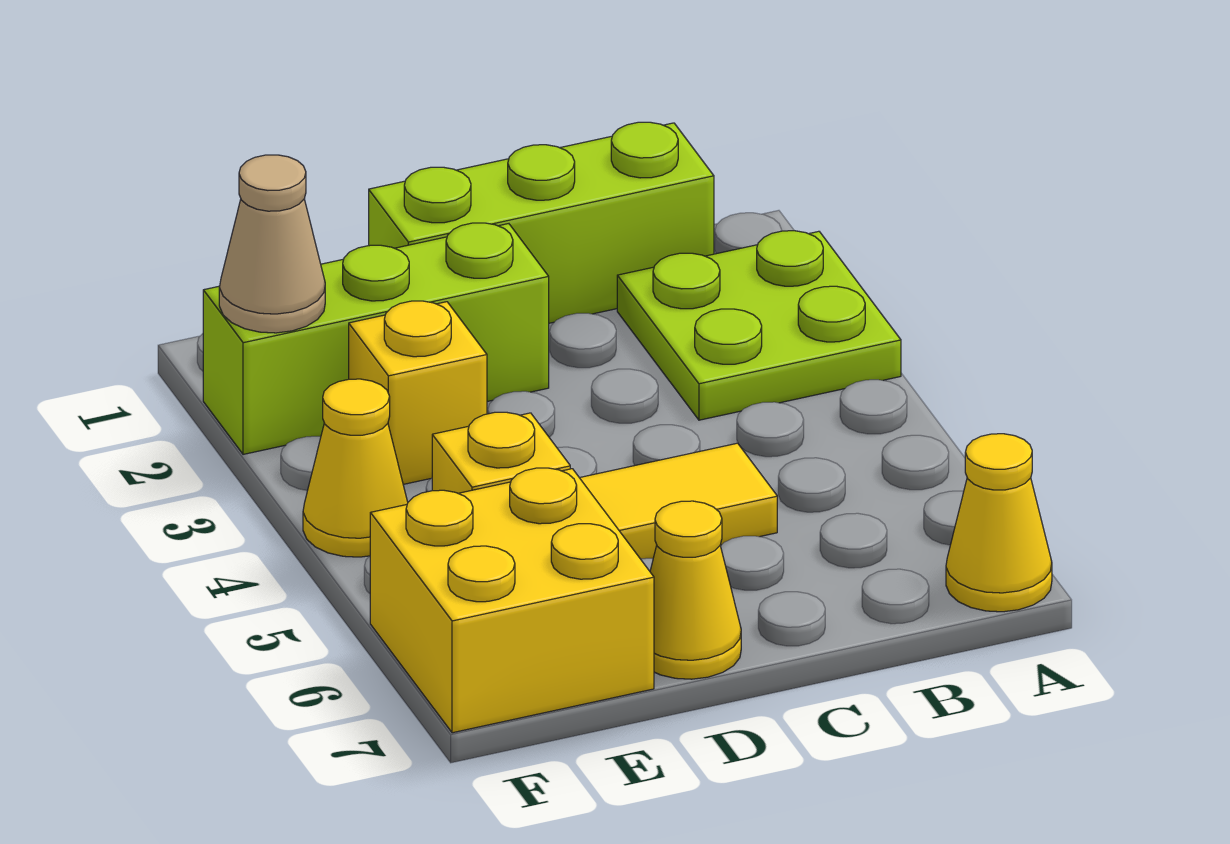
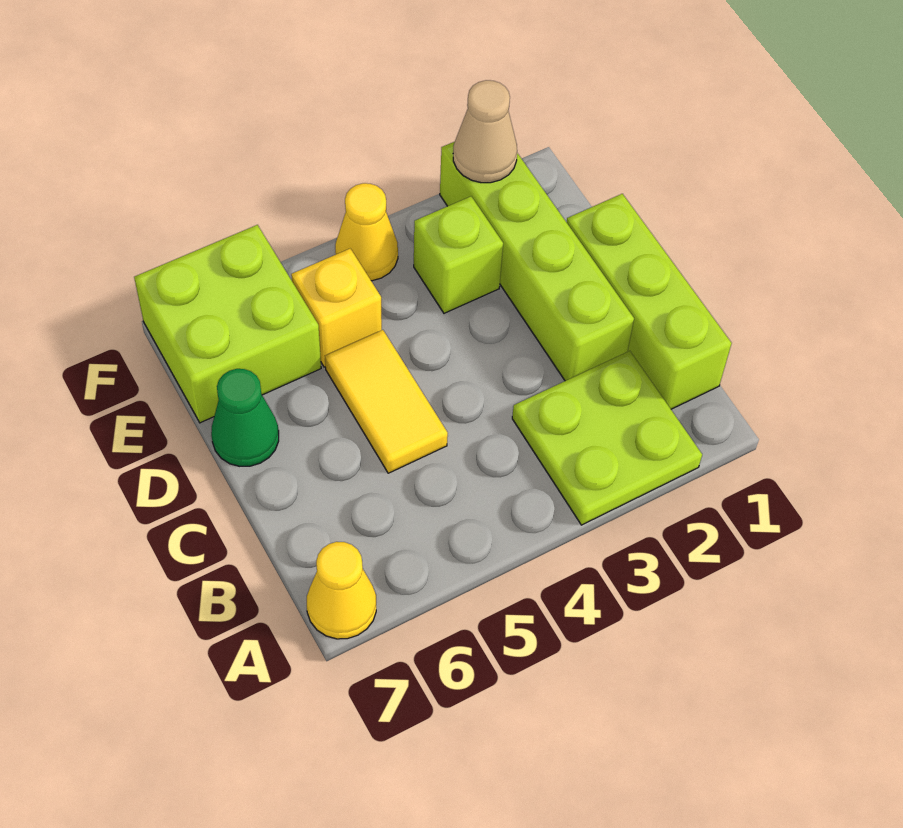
lime brick D2:F2 level 1 -> lime brick C2:F2 level 1
yellow cone D7 level 1 -> green cone D7 level 1
yellow brick E3 level 1 -> lime brick E3 level 1
yellow brick E6:F7 level 1 -> lime brick E6:F7 level 1

